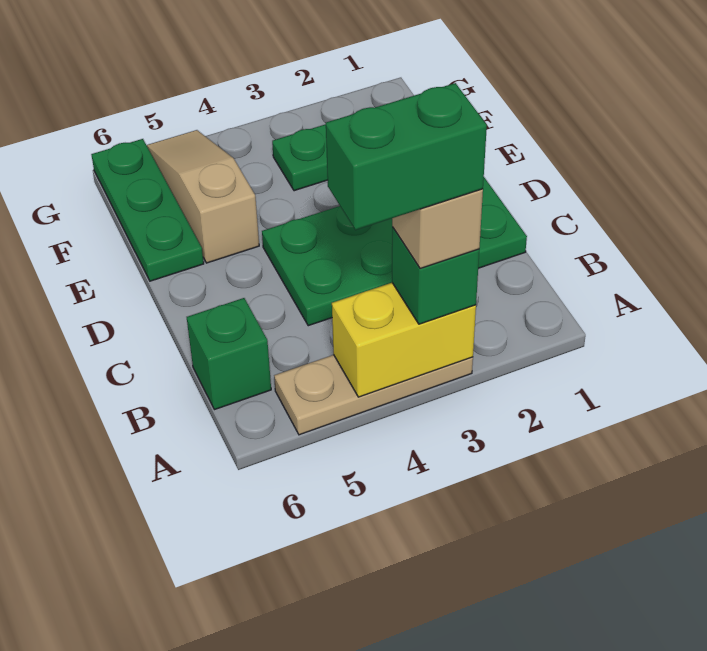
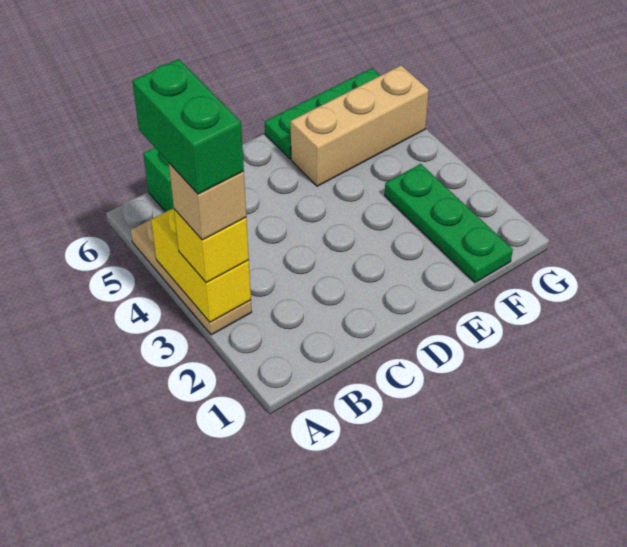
green brick A3 level 3 -> yellow brick A3 level 3
green plate C1:D4 level 1 -> none
tan slope E5:G5 level 1 top E -> tan brick E5:G5 level 1

